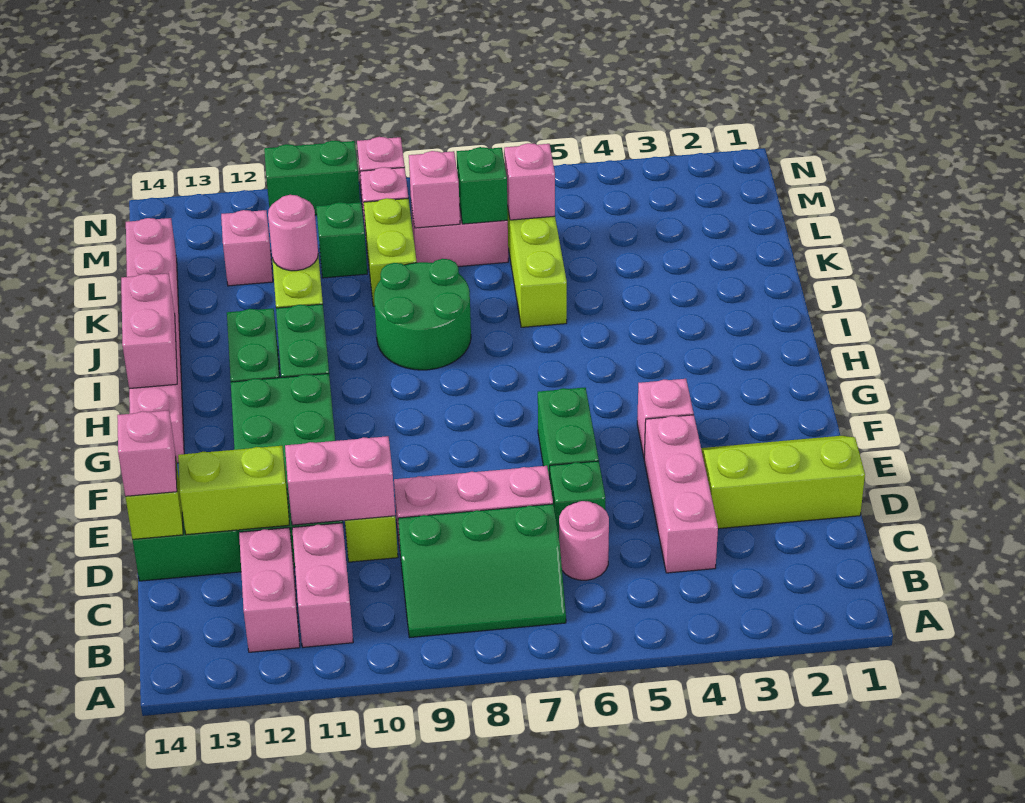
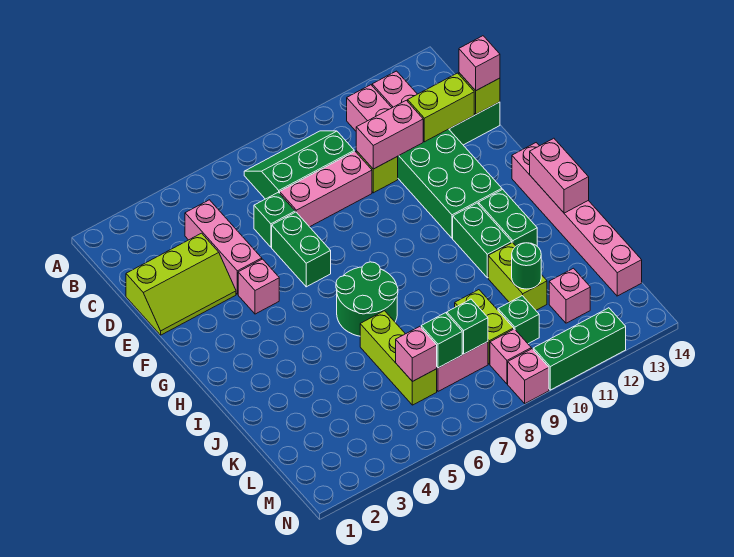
pink round brick C6 level 1 -> none
green round brick I8:J9 level 1 -> green round brick H6:I7 level 1
pink round brick K11 level 2 -> green round brick K11 level 2
pink brick L8 level 2 -> green brick L8 level 2
green brick N10:N11 level 1 -> green brick N10:N12 level 1

